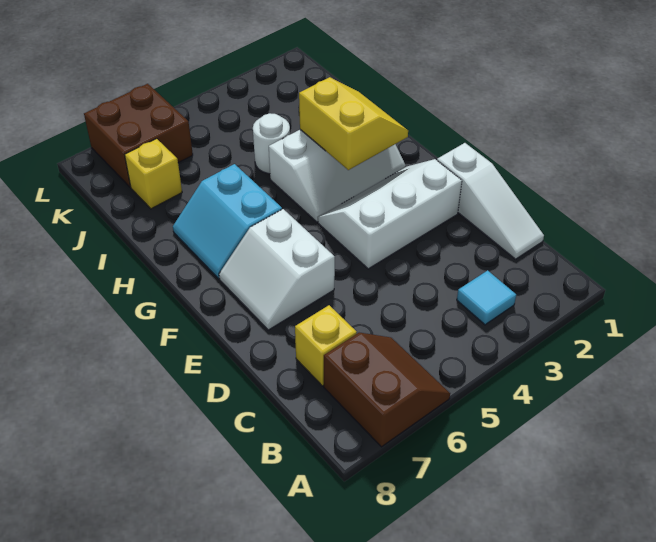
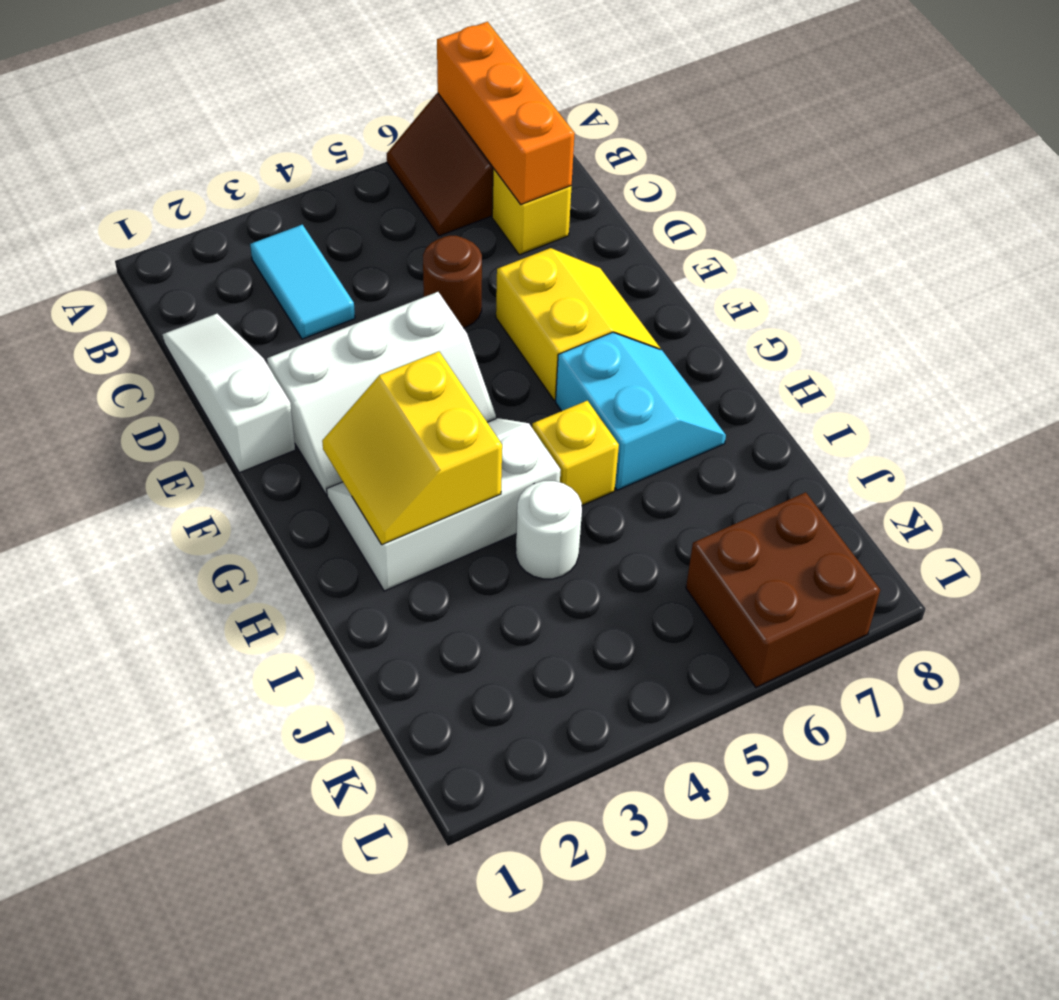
none -> orange brick A7:C7 level 2
cyan tile B3 level 1 -> cyan tile B3:C3 level 1
none -> brown round brick D5 level 1
white slope E6:F7 level 1 top 6 -> yellow slope E6:F7 level 1 top 6
yellow brick J7 level 1 -> yellow brick H5 level 1

